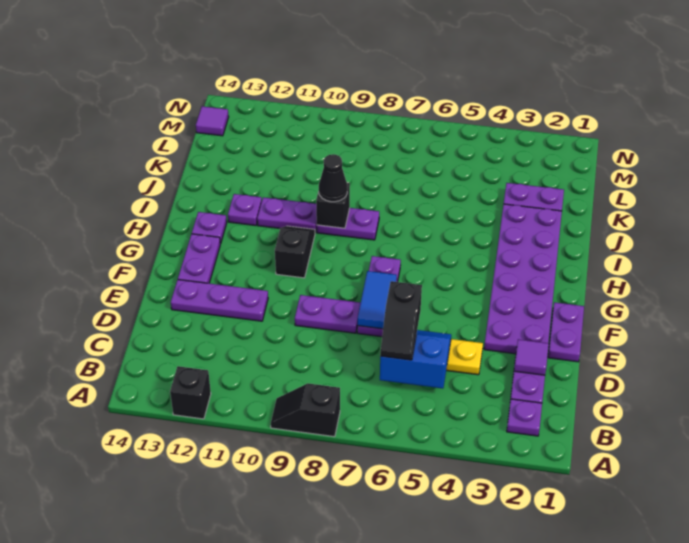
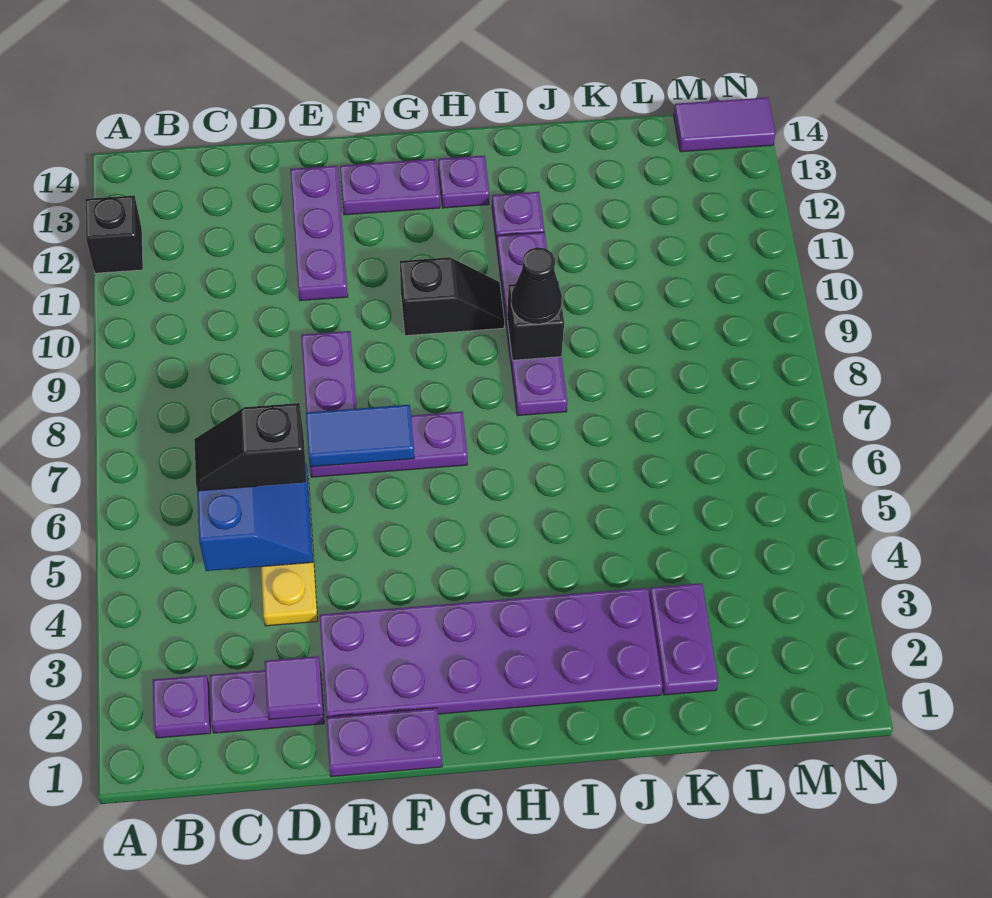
black slope A8:A9 level 1 top 8 -> none
purple tile M14 level 1 -> purple tile M14:N14 level 1

